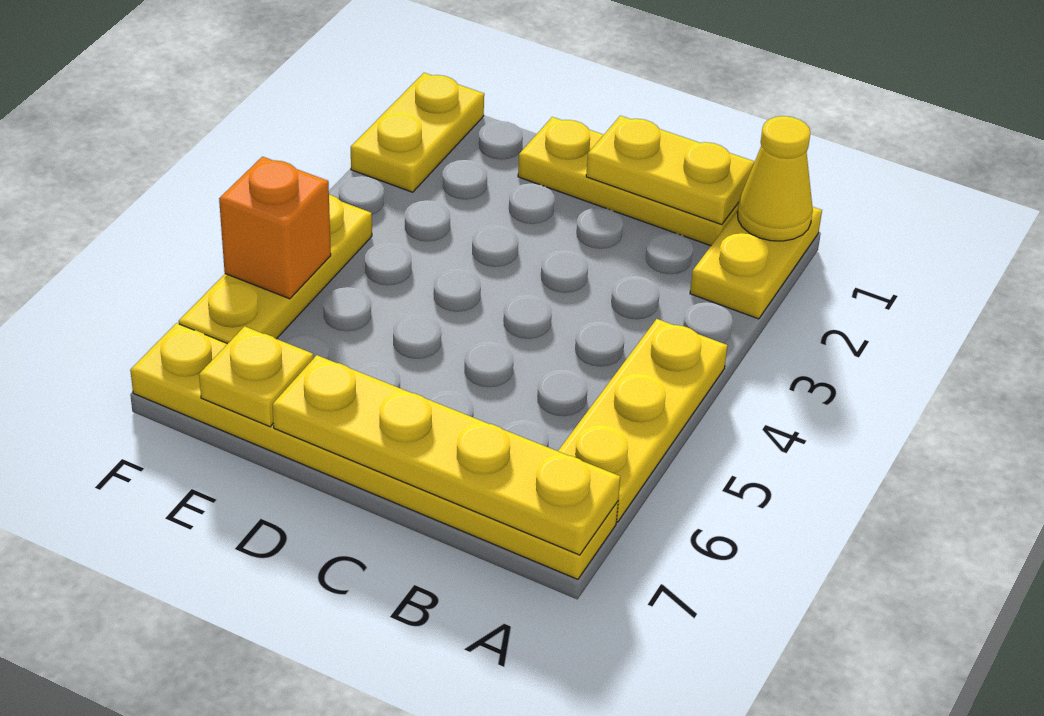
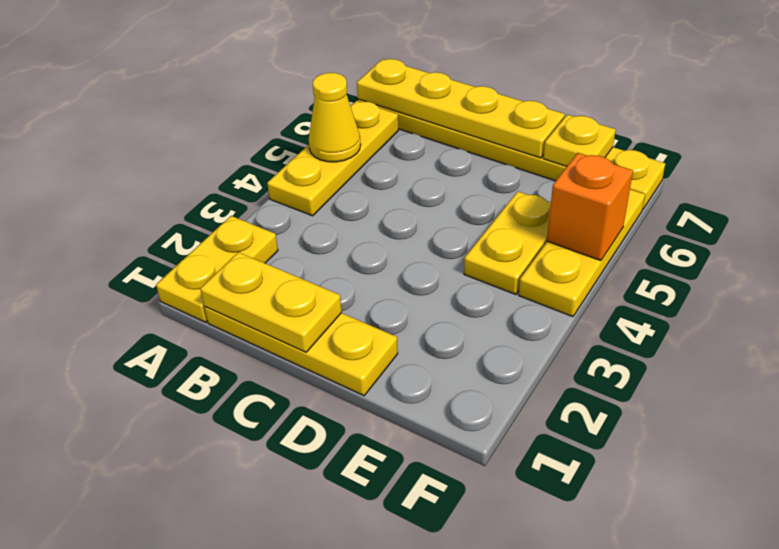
yellow cone A1 level 2 -> yellow cone A5 level 2
yellow plate F1:F2 level 1 -> yellow plate E4:E5 level 1

